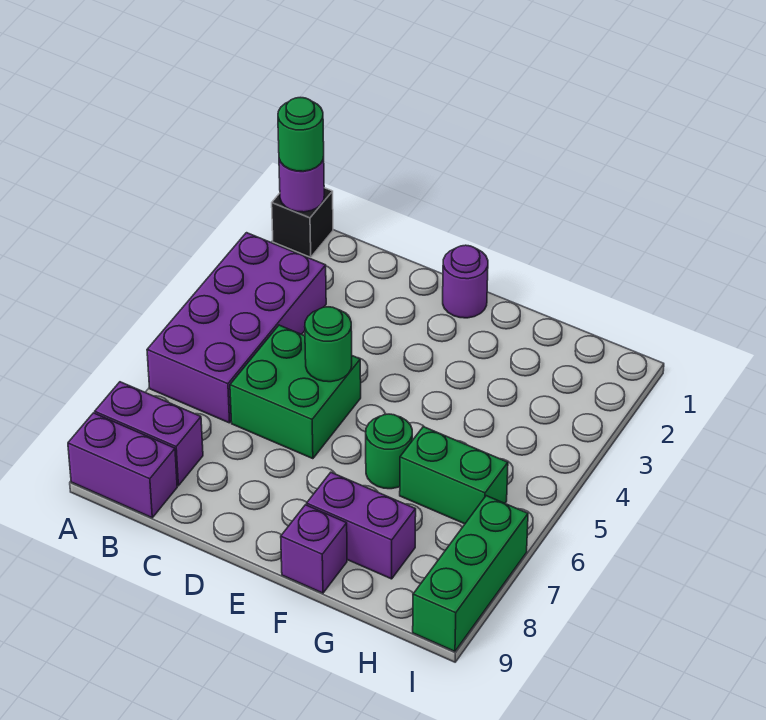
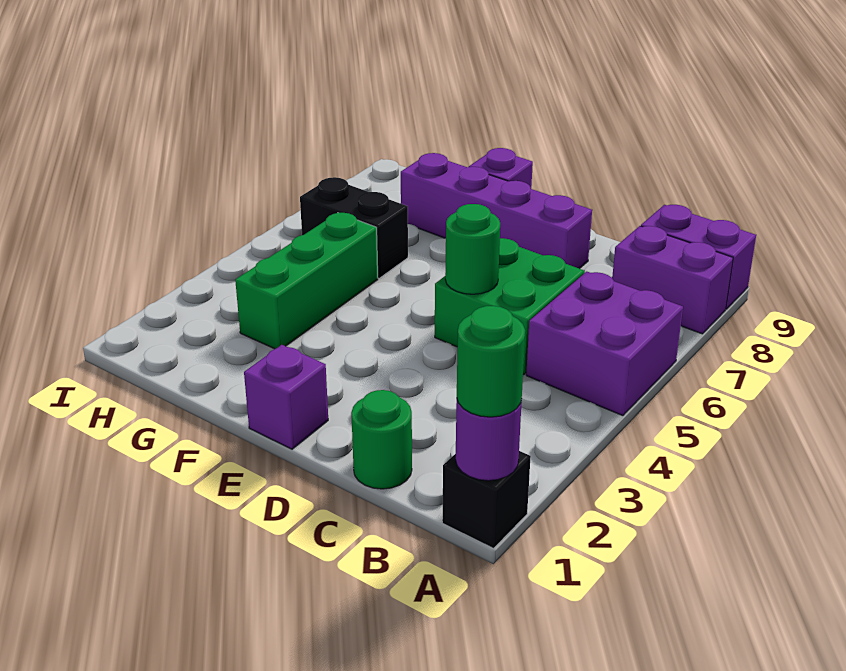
purple brick A3:B6 level 1 -> purple brick A5:B6 level 1
purple round brick E1 level 1 -> purple brick E1 level 1
green round brick F6 level 1 -> green round brick C1 level 1
purple brick F8:G8 level 1 -> purple brick D8:G8 level 1
green brick G6:H6 level 1 -> black brick G6:H6 level 1
green brick I7:I9 level 1 -> green brick G3:G5 level 1

